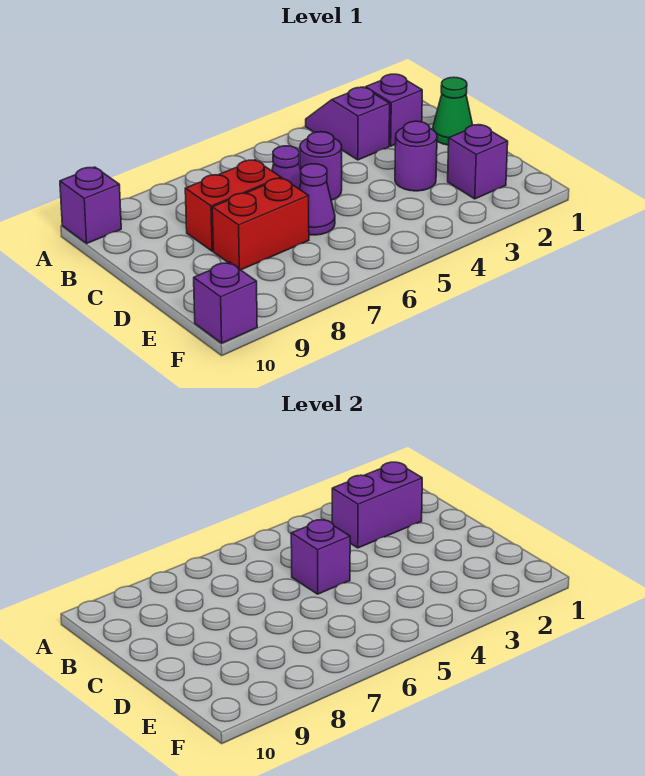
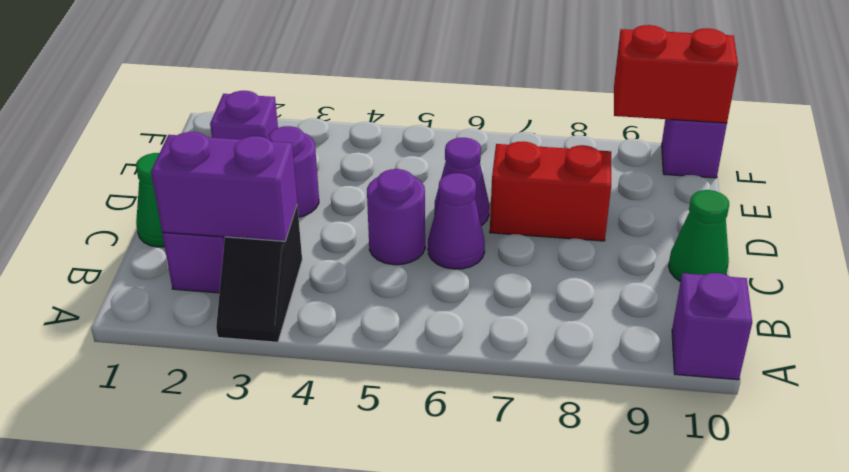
purple slope A3:B3 level 1 top B -> black slope A3:B3 level 1 top B
purple brick C5 level 2 -> none
red brick C7:C8 level 1 -> red brick F9:F10 level 2
none -> green cone C10 level 1

